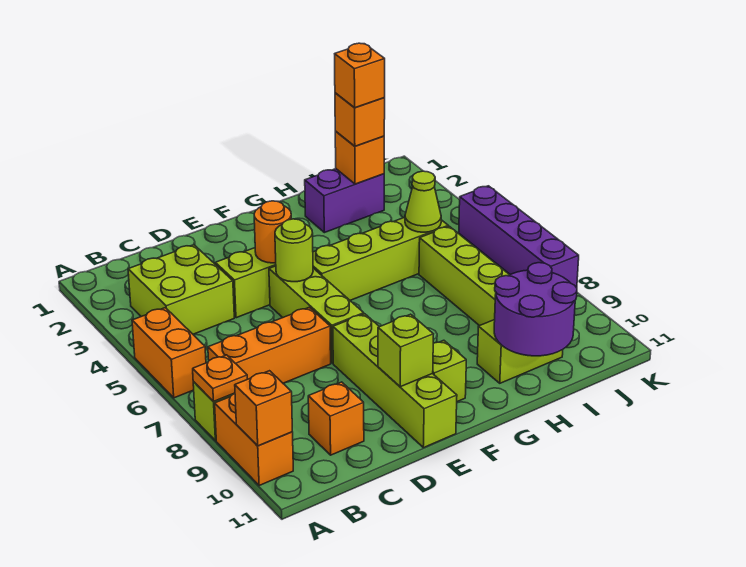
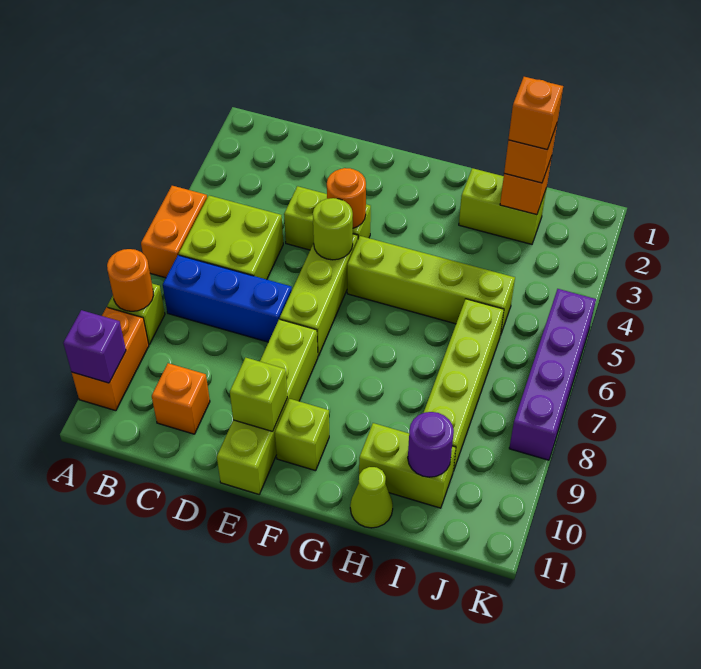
orange plate A8 level 2 -> orange round brick A8 level 2
orange brick A10 level 2 -> purple brick A10 level 2
lime brick B3:C4 level 1 -> lime brick B5:C6 level 1
orange brick B7:D7 level 1 -> blue brick B7:D7 level 1
purple brick H2:I2 level 1 -> lime brick H2:I2 level 1
purple round brick H10:I11 level 2 -> purple round brick I10 level 2
lime cone I5 level 2 -> lime cone H11 level 1

